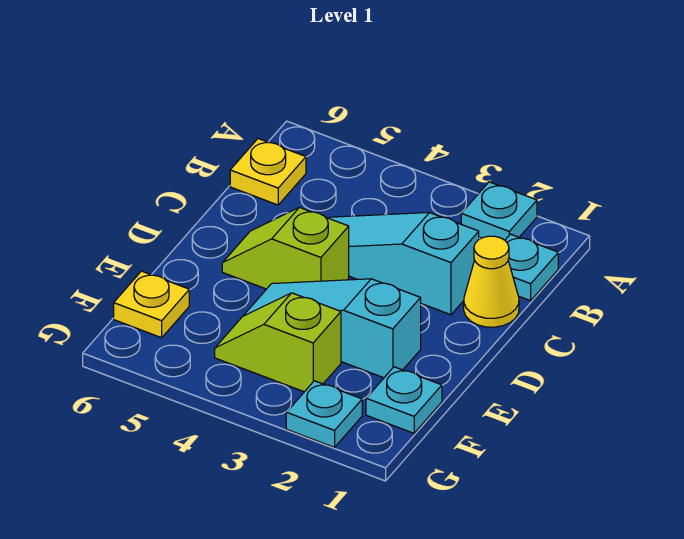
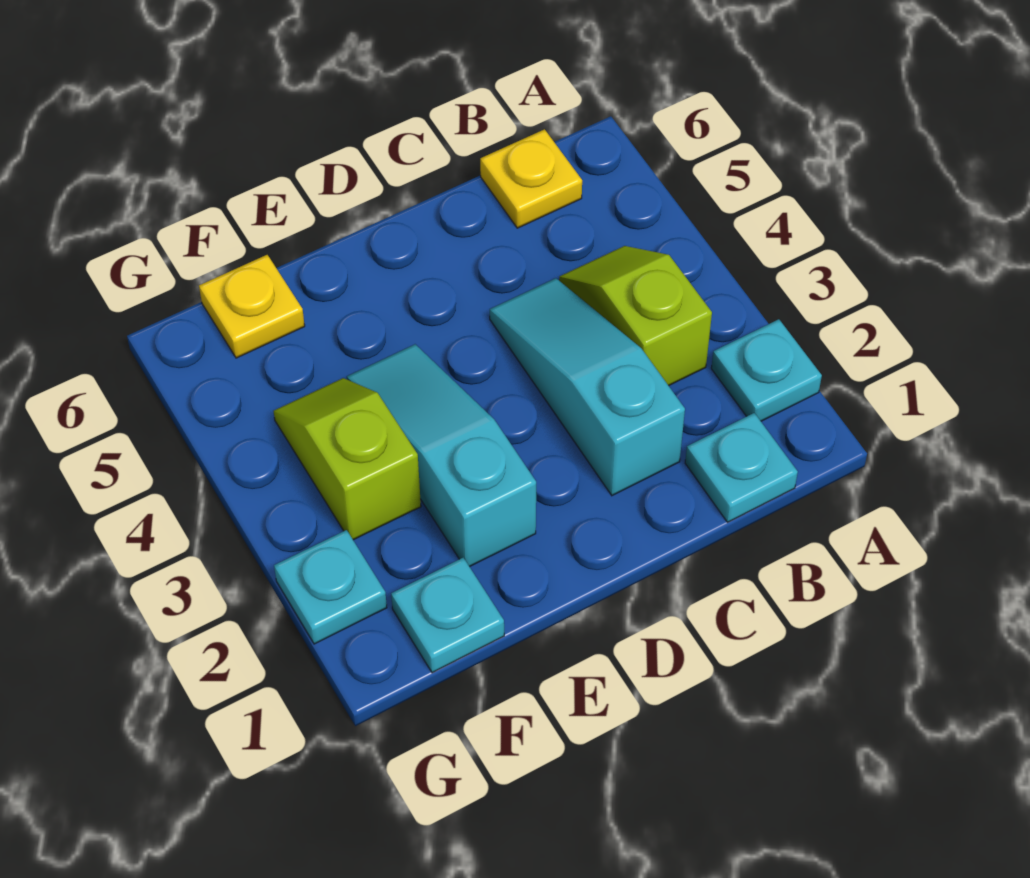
yellow cone C1 level 1 -> none
lime slope D4:D5 level 1 top 4 -> lime slope B3:B4 level 1 top 3

